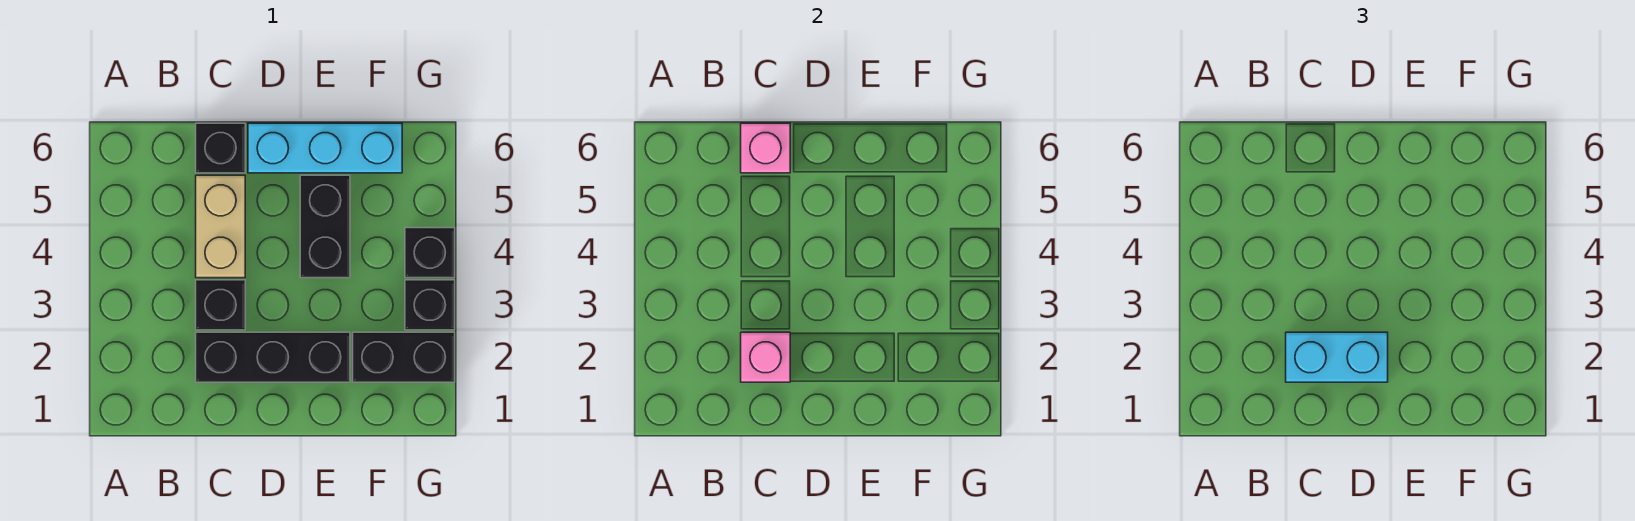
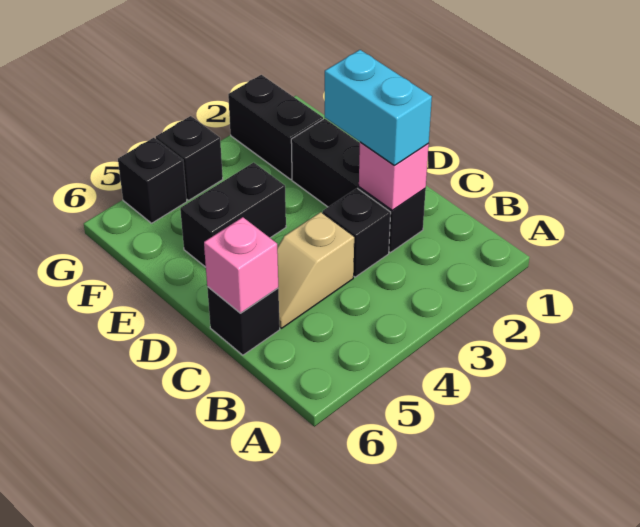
tan brick C4:C5 level 1 -> tan slope C4:C5 level 1 top 4
cyan brick D6:F6 level 1 -> none
black brick G3 level 1 -> black brick G5 level 1

